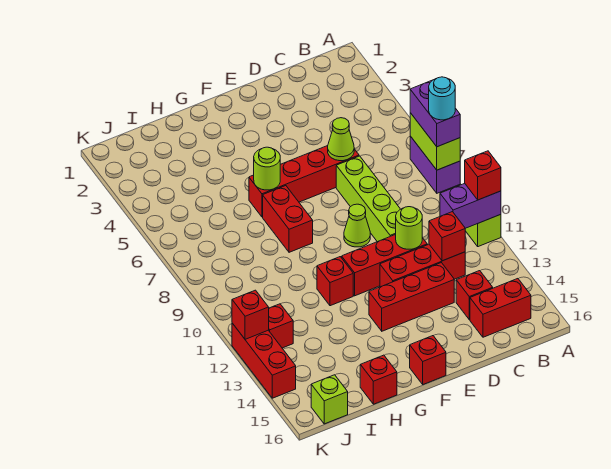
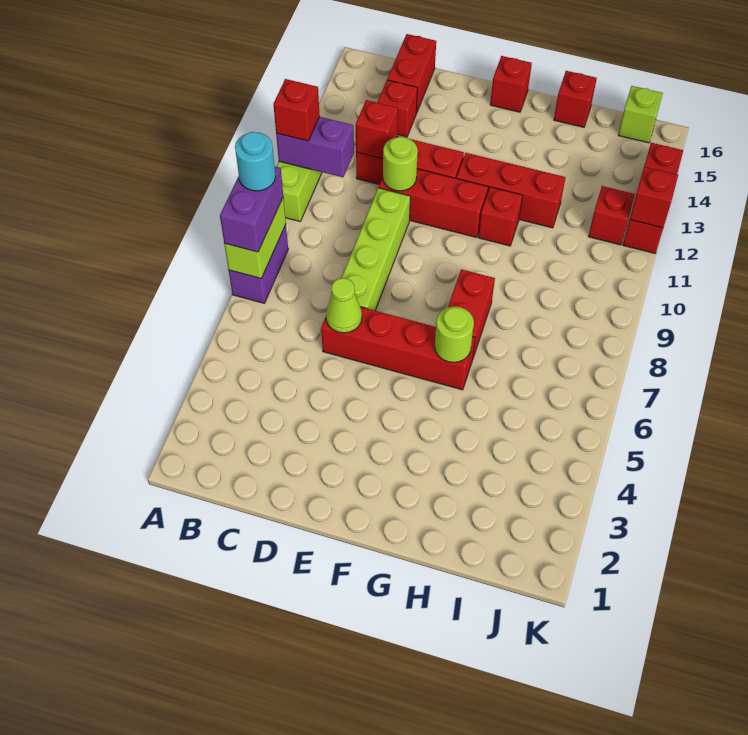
red brick B15:C15 level 1 -> red brick C15:C16 level 1
red brick D13:F13 level 1 -> red brick F12:H12 level 1
lime cone E9 level 1 -> none

